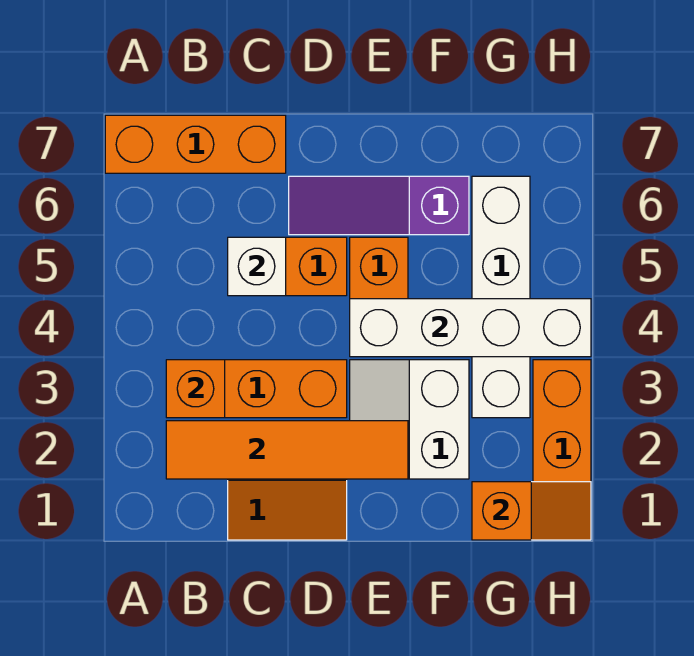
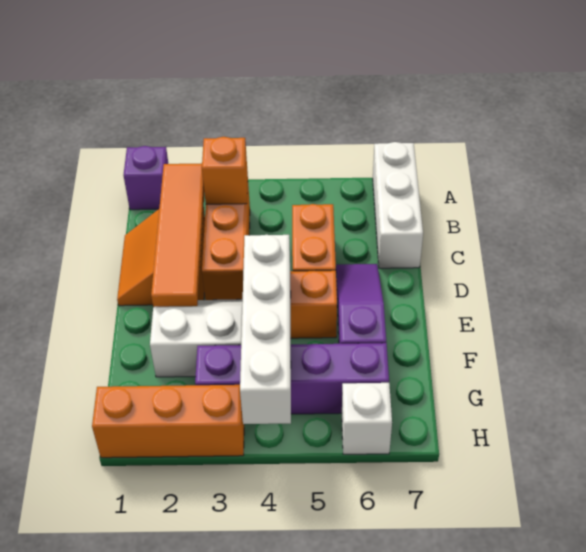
none -> purple brick A1 level 1
orange brick A7:C7 level 1 -> white brick A7:C7 level 1
white brick C5 level 2 -> white brick H6 level 1
orange slope G1:H1 level 2 top G -> none
white brick G3:G6 level 1 -> purple brick G3:G6 level 1

